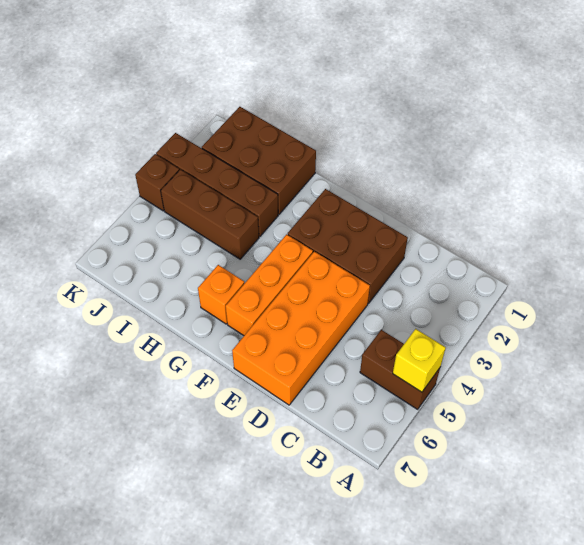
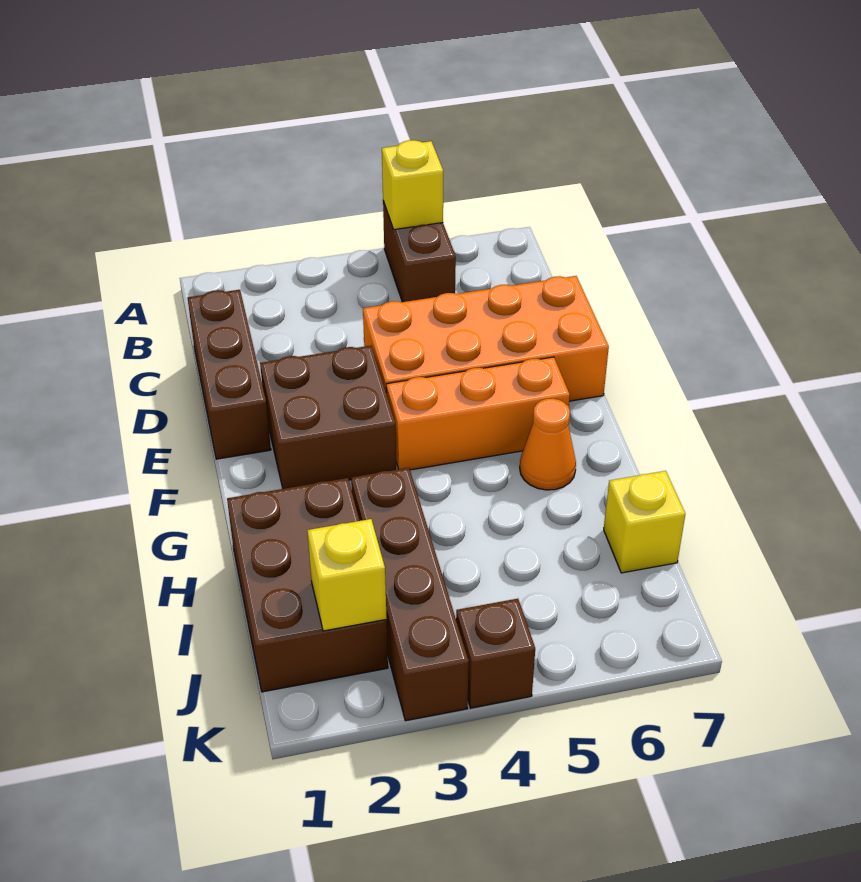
brown brick D2:F3 level 1 -> brown brick E2:F3 level 1
orange brick G6 level 1 -> orange cone G6 level 1
brown brick H4:J4 level 1 -> brown brick C1:E1 level 1
none -> yellow brick I7 level 1
none -> yellow brick J2 level 2

